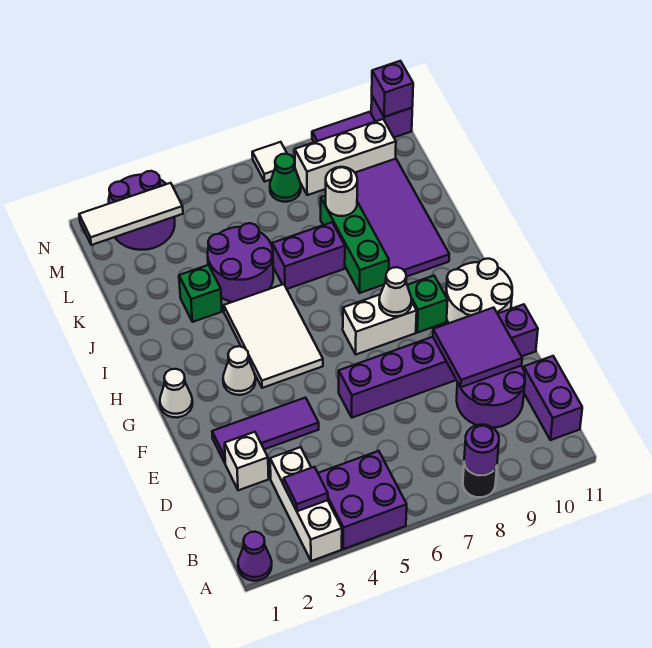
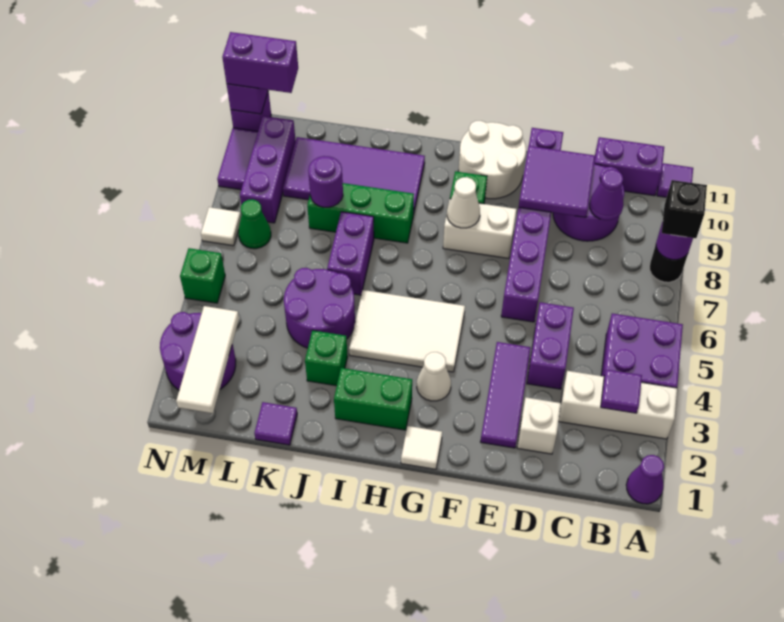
none -> black brick A8 level 3
none -> purple tile A11 level 1
none -> purple cone C9 level 2
none -> purple brick D4:D5 level 1
white cone G1 level 1 -> white tile G1 level 1
white brick G7:G8 level 1 -> white brick F8:G8 level 1
none -> green brick H2:I2 level 1
none -> purple tile K1 level 1
white round brick K8 level 2 -> purple round brick K8 level 2
white brick M8:M10 level 1 -> purple brick M8:M10 level 1
none -> purple brick M11:N11 level 3
none -> green brick N5 level 1

